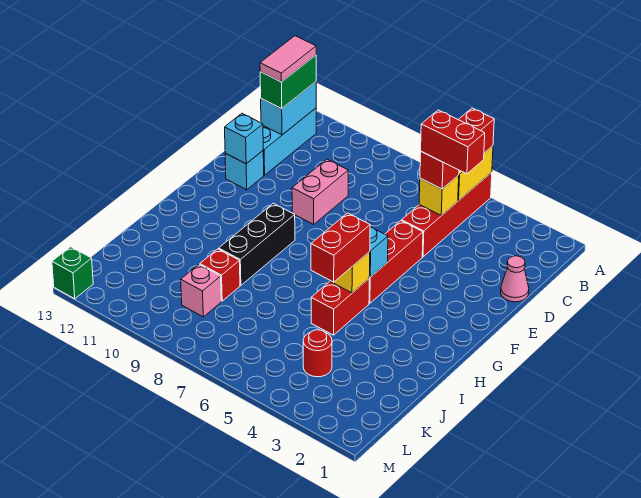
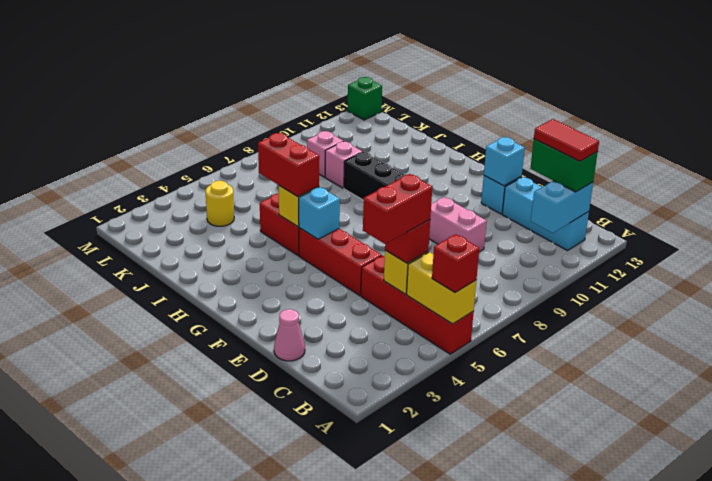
cyan brick B12:C12 level 2 -> cyan brick B11:B12 level 2
pink tile B12:C12 level 4 -> red tile B12:C12 level 4
red brick J9 level 1 -> pink brick J9 level 1
red round brick K4 level 1 -> yellow round brick K4 level 1

